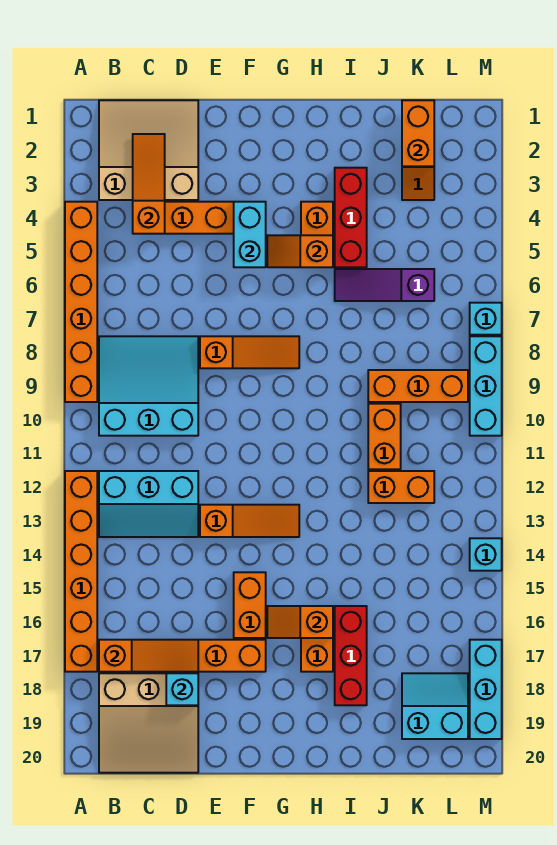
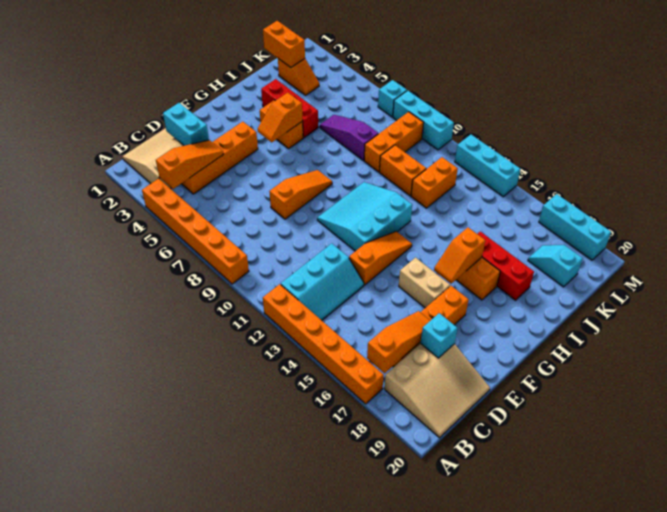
cyan slope B8:D10 level 1 top 10 -> cyan slope F10:H12 level 1 top 12
orange slope C2:C4 level 2 top 4 -> orange slope B4:D4 level 2 top B
cyan brick F4:F5 level 2 -> cyan brick D2:D3 level 2
orange brick F15:F16 level 1 -> tan brick F15:F16 level 1
purple slope I6:K6 level 1 top K -> purple slope J6:J8 level 1 top 8
cyan slope K18:L19 level 1 top 19 -> cyan slope K18:K19 level 1 top 19
cyan brick M14 level 1 -> cyan brick M12:M14 level 1

